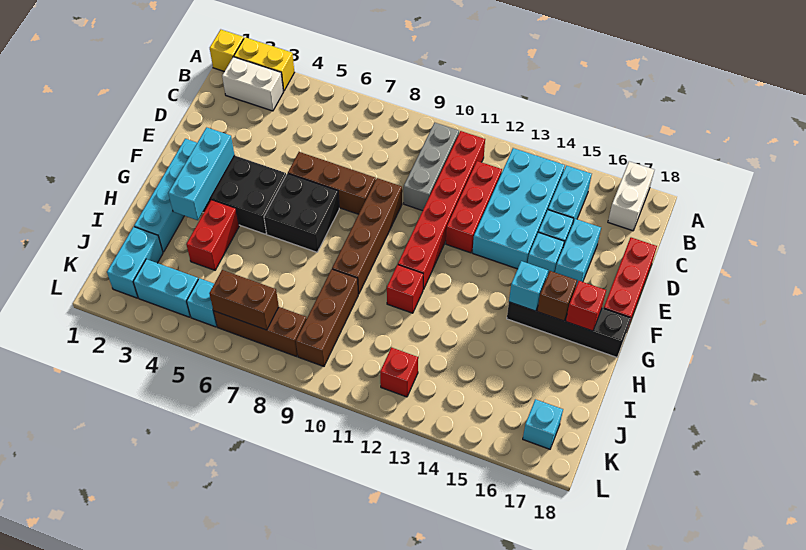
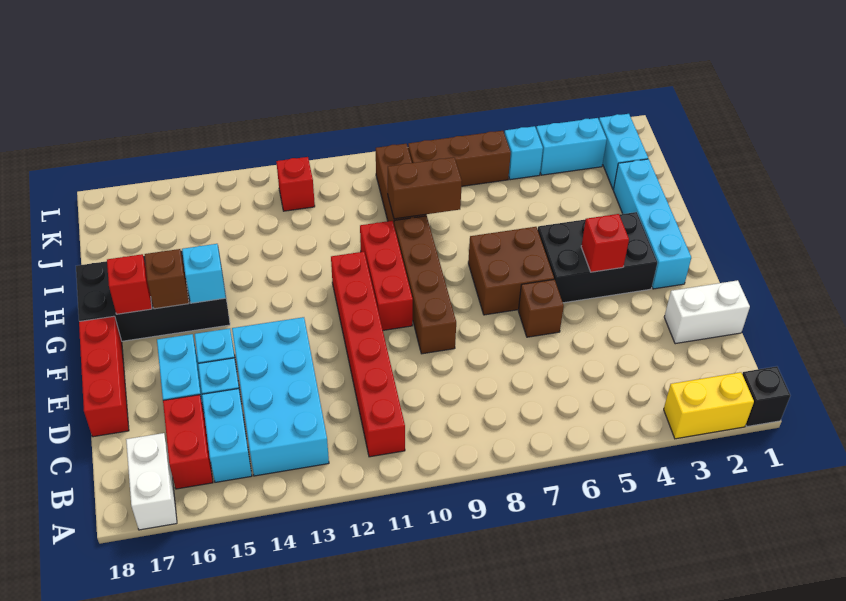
yellow brick A1 level 1 -> black brick A1 level 1
white brick B2:B3 level 1 -> white brick D1:D2 level 1
grey brick B10:D10 level 1 -> none
red brick C12:E12 level 1 -> red brick F10:H10 level 1
brown brick E6:E8 level 1 -> brown brick E6 level 1
cyan brick F3:H3 level 2 -> none
black brick F6:G7 level 1 -> brown brick F6:G7 level 1
black brick G15:G18 level 1 -> black brick G15:H18 level 1
red brick H4:I4 level 1 -> red brick B16:C16 level 1
red brick H11 level 1 -> red brick F4 level 2
brown brick K6:K7 level 2 -> brown brick I8:I9 level 2
cyan brick K17 level 1 -> none

